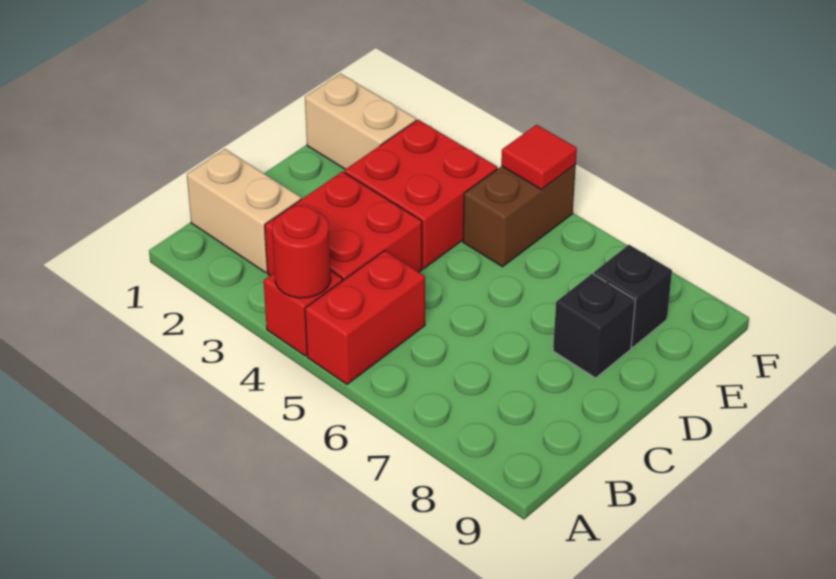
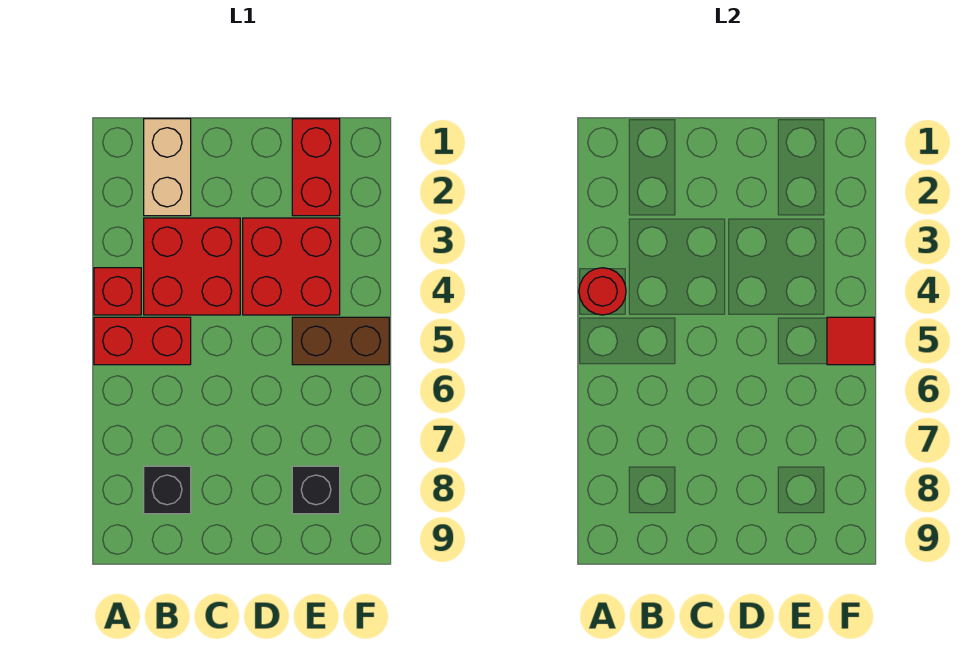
black brick D8 level 1 -> black brick B8 level 1
tan brick E1:E2 level 1 -> red brick E1:E2 level 1

